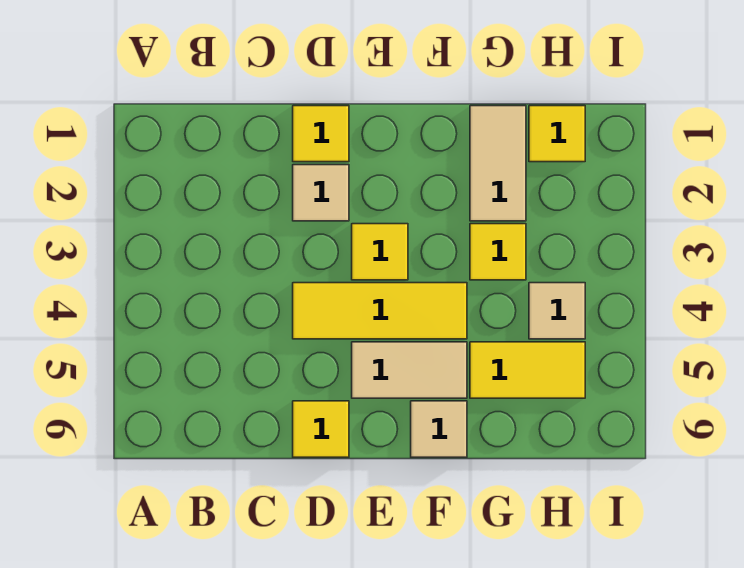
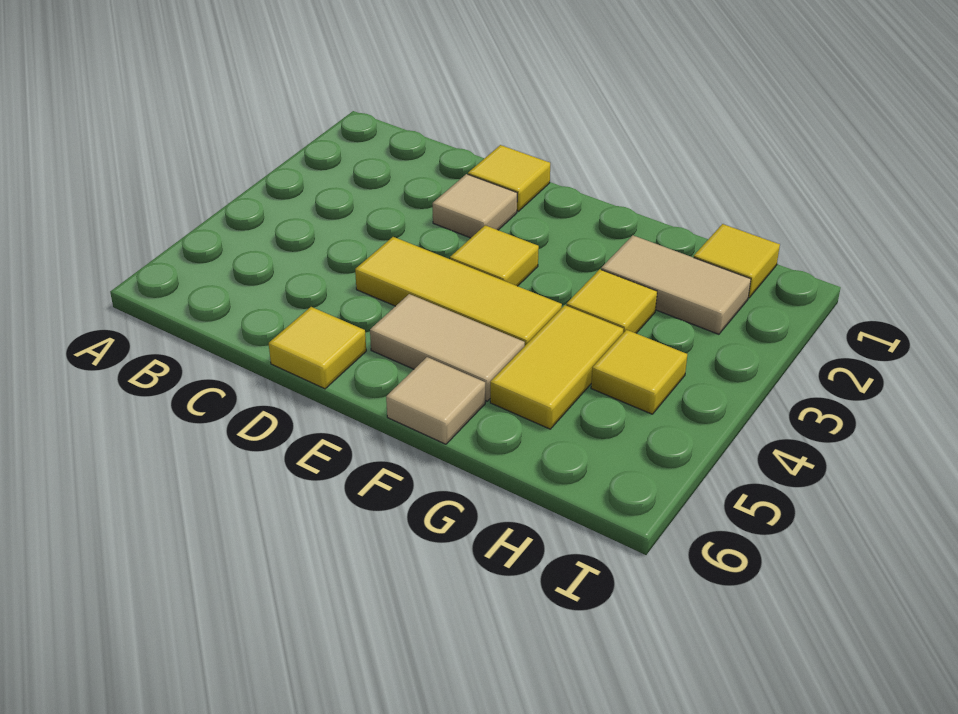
tan tile G1:G2 level 1 -> tan tile G2:H2 level 1
yellow tile G5:H5 level 1 -> yellow tile G4:G5 level 1
tan tile H4 level 1 -> yellow tile H4 level 1

